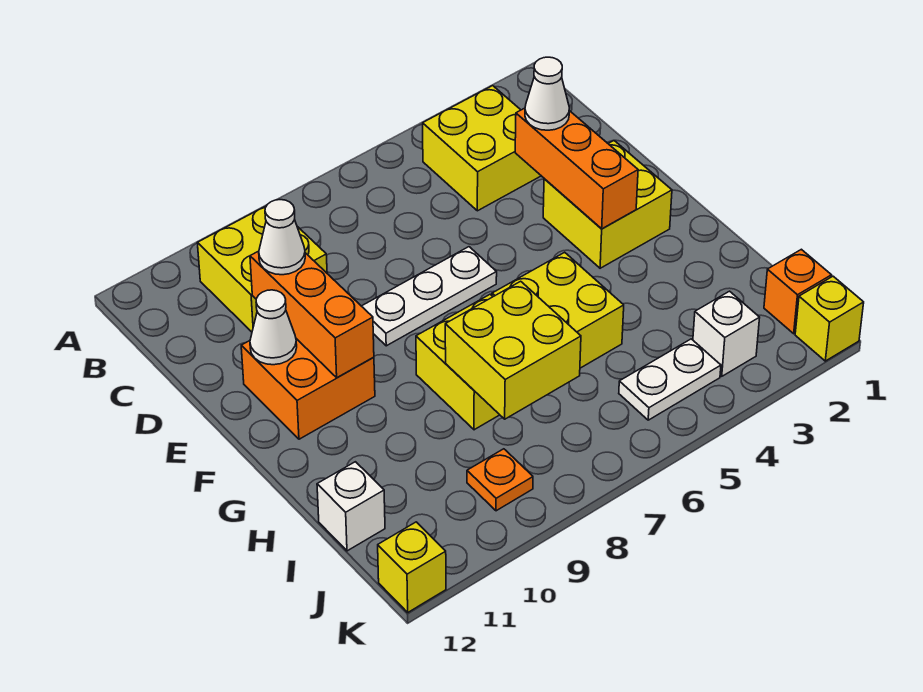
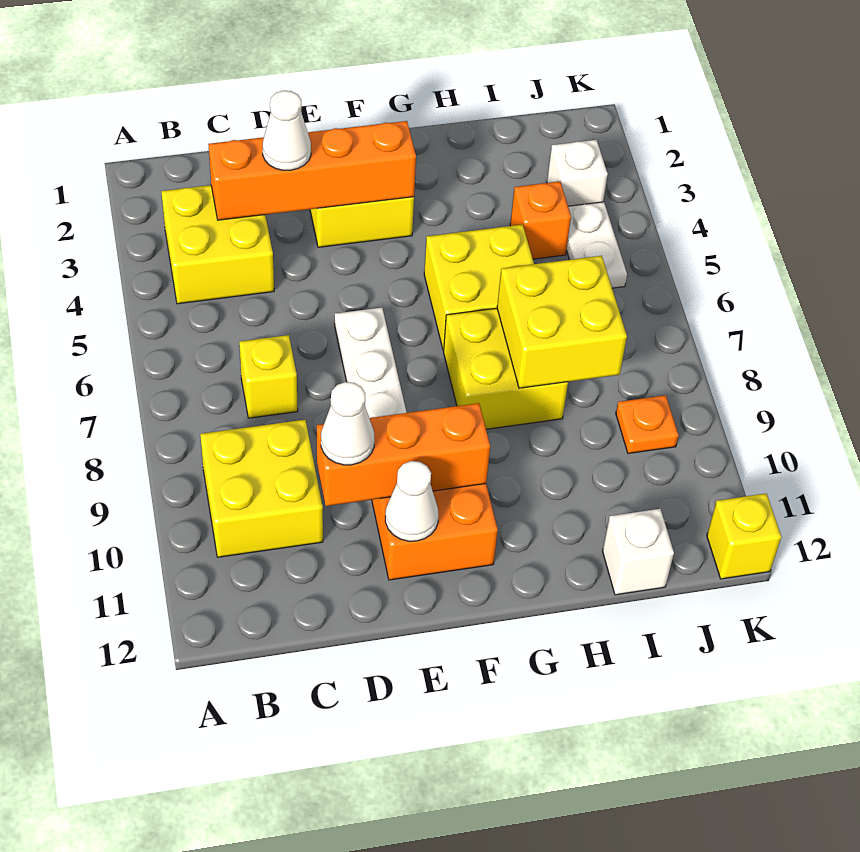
orange brick D3:F3 level 2 -> orange brick C3:F3 level 2
orange brick J1 level 1 -> orange brick I4 level 1
yellow brick K1 level 1 -> yellow brick C7 level 1

